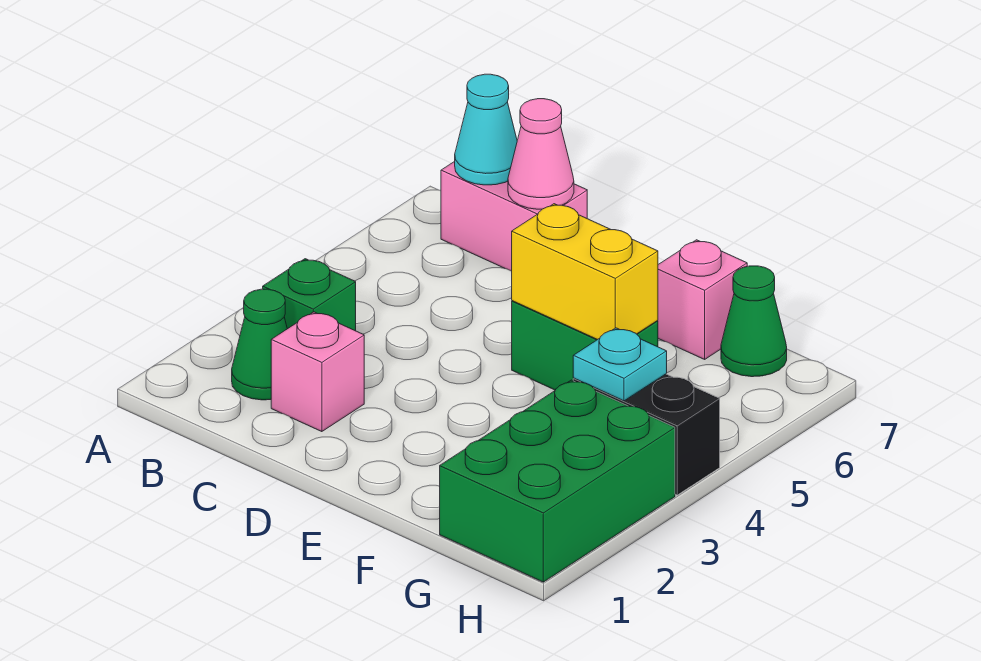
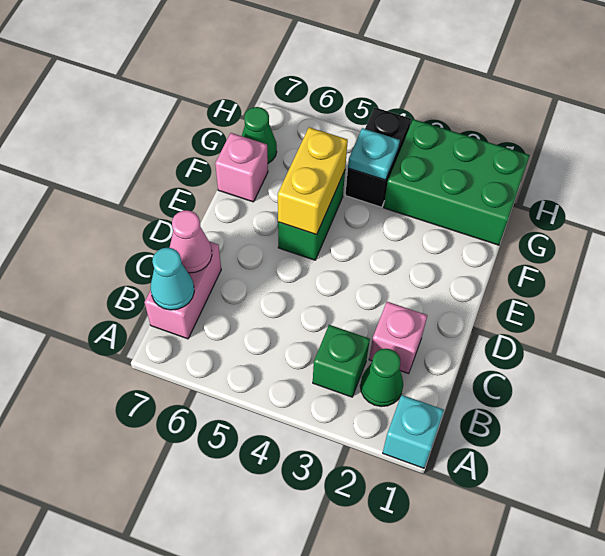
none -> cyan brick A1 level 1

